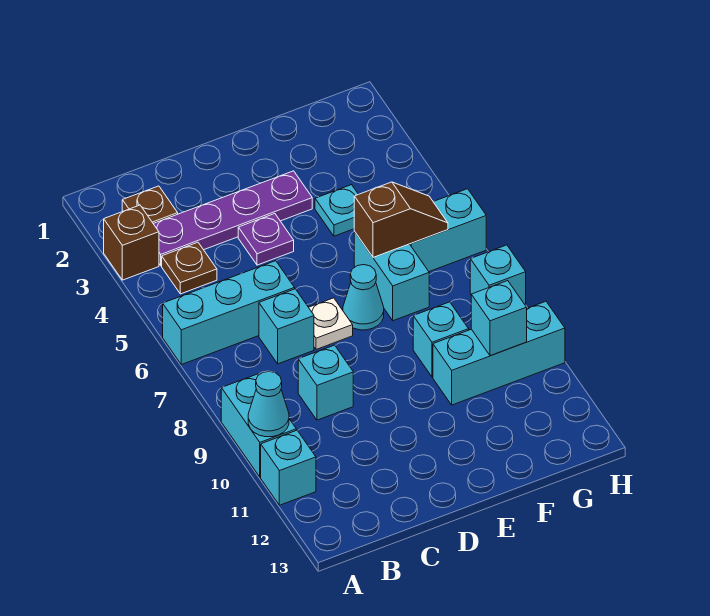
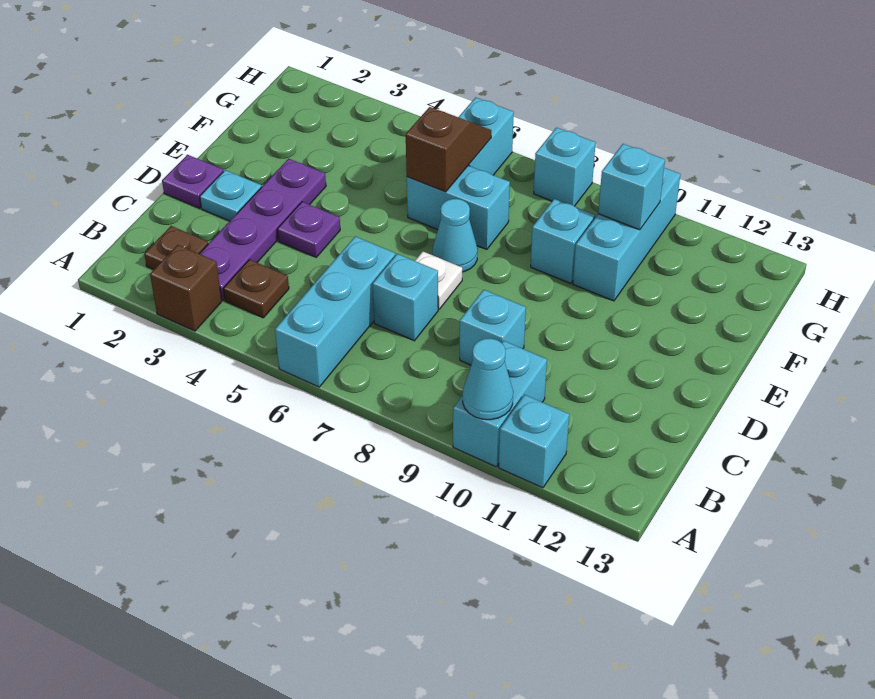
cyan brick A9:A10 level 1 -> cyan brick A10:B10 level 1
none -> purple plate D1 level 1
cyan plate F4 level 1 -> cyan plate D2 level 1

